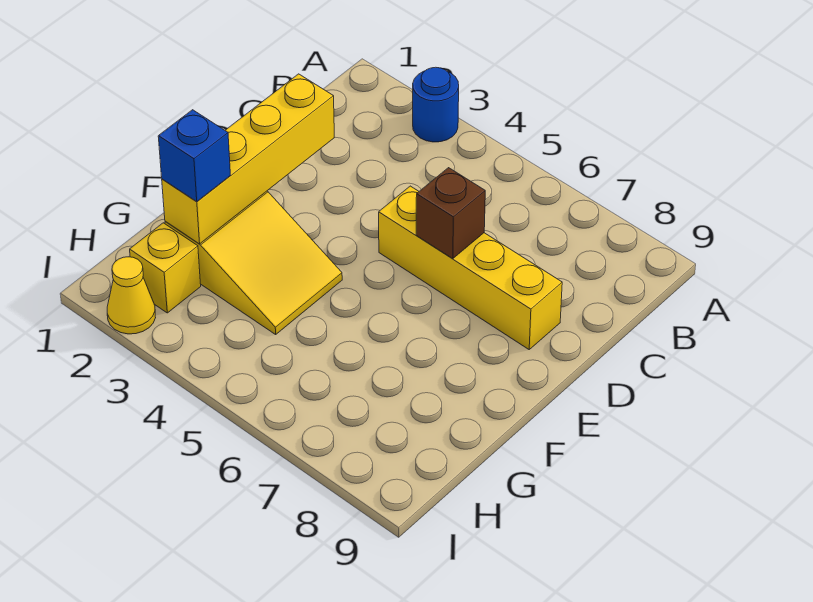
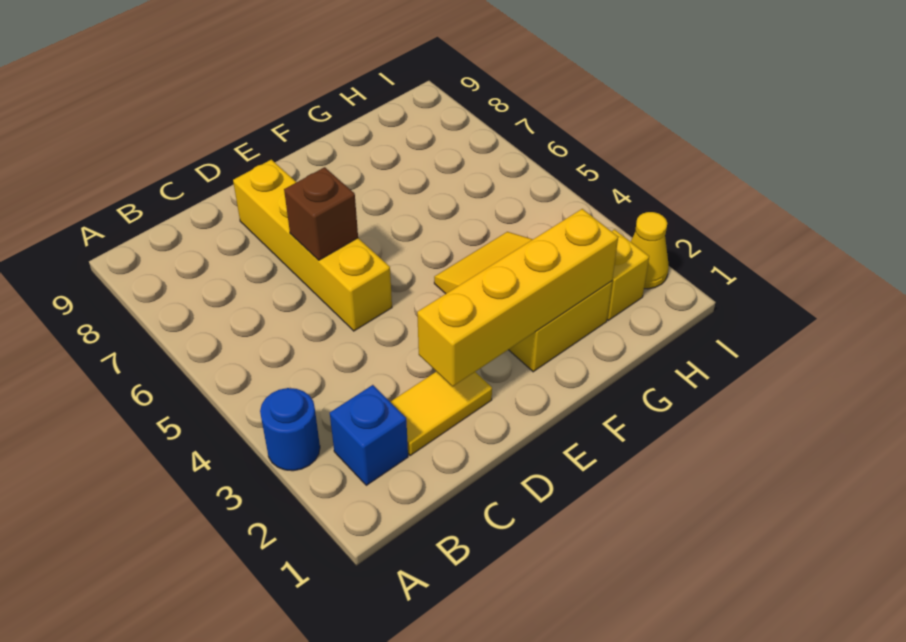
none -> yellow tile C2:D2 level 1
blue brick G2 level 3 -> blue brick B2 level 1

